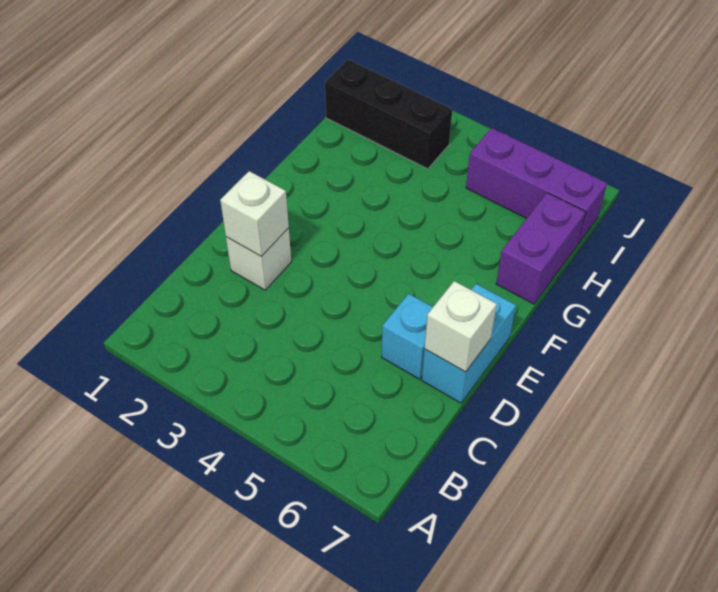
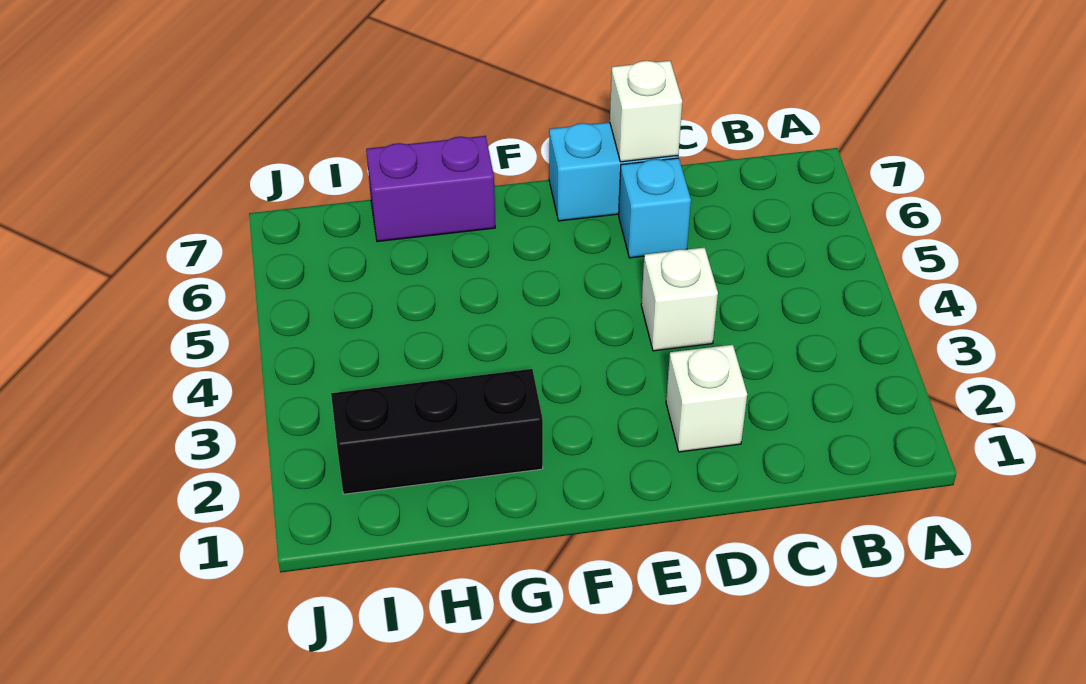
white brick D2 level 2 -> white brick D4 level 1
black brick I1:I3 level 1 -> black brick G2:I2 level 1
purple brick I5:I7 level 1 -> none

